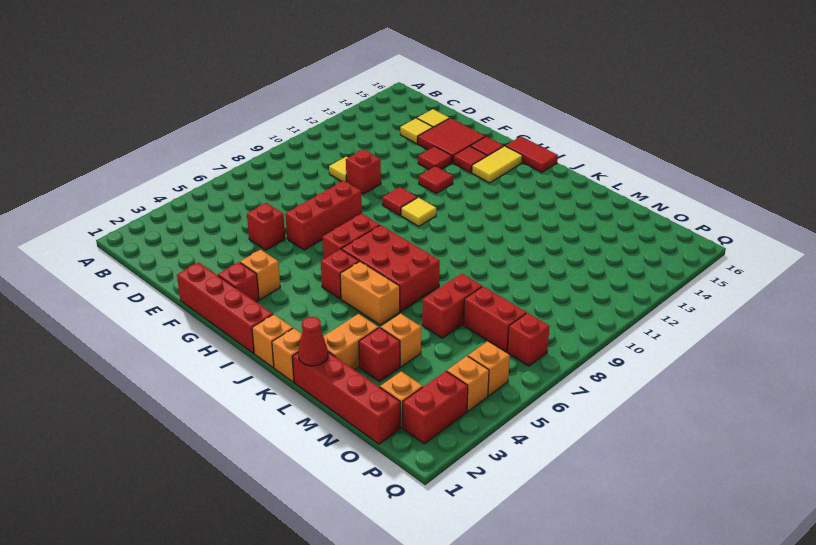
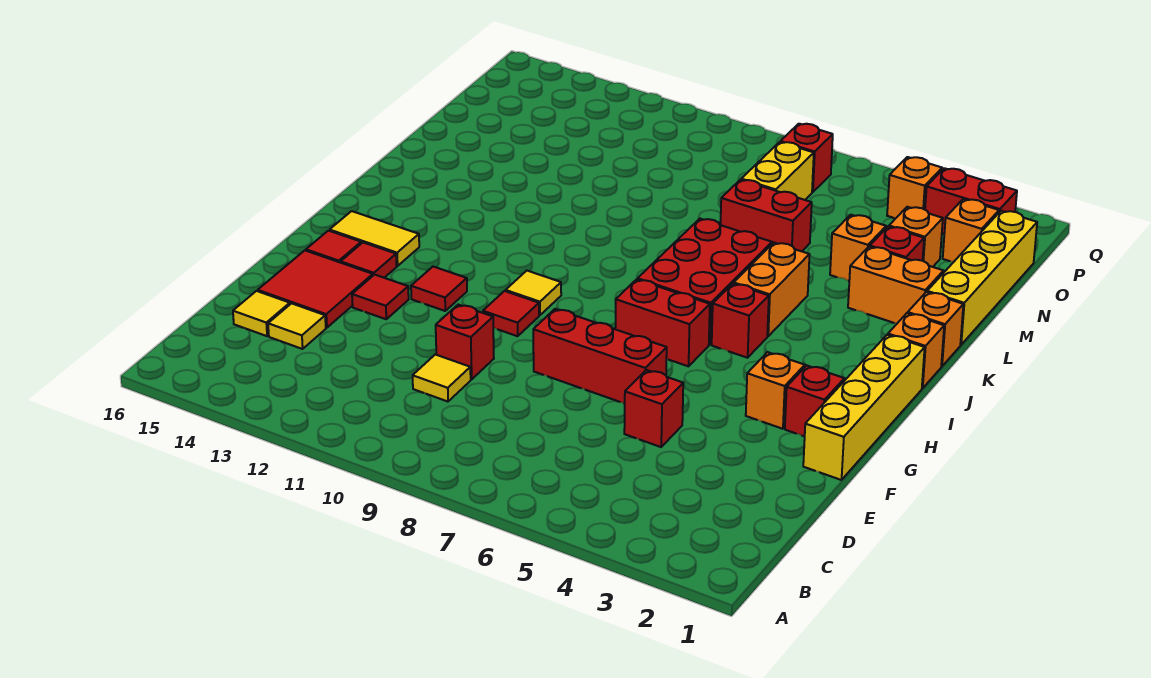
red brick F1:I1 level 1 -> yellow brick F1:I1 level 1
red tile H16:I16 level 1 -> none
red brick L1:O1 level 1 -> yellow brick L1:O1 level 1
red cone L1 level 2 -> none
red brick N7:O7 level 1 -> yellow brick N7:O7 level 1
orange brick P5 level 1 -> orange brick N3 level 1

